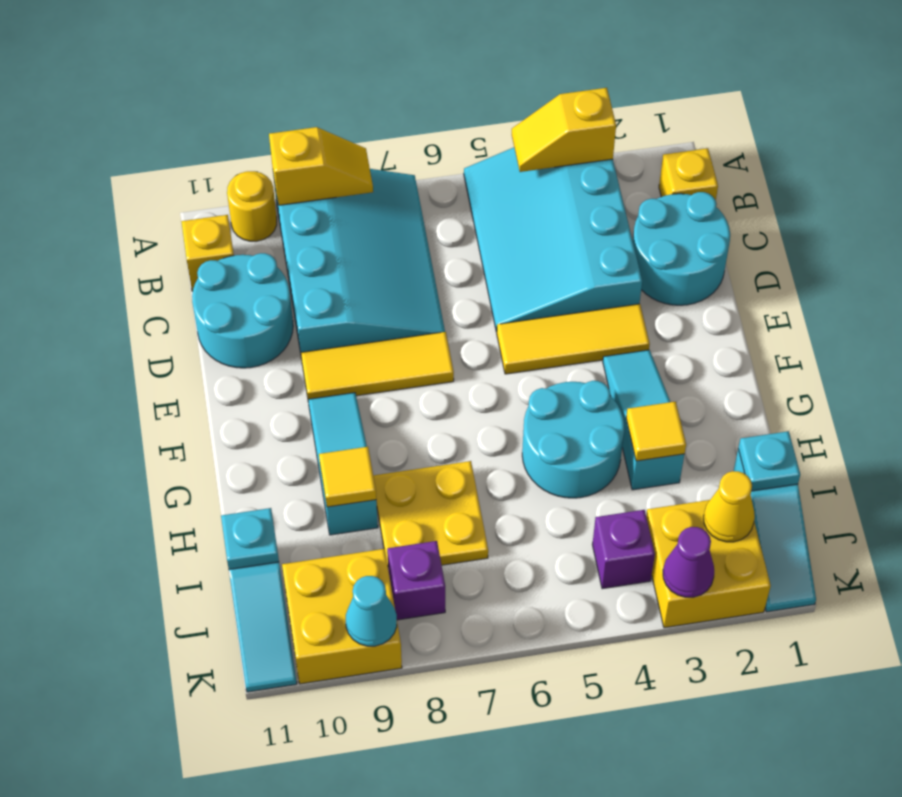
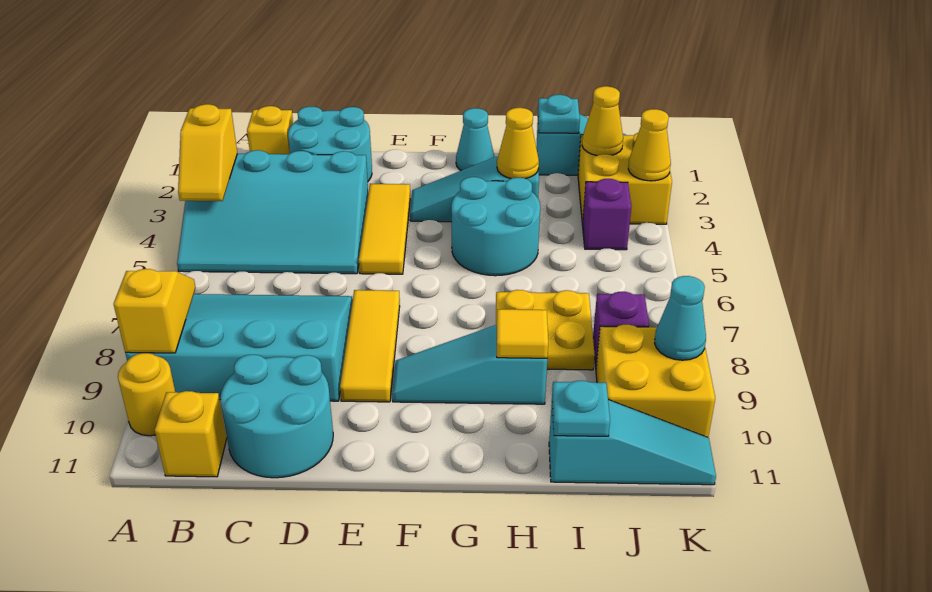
none -> cyan cone G1 level 1
yellow tile H3 level 2 -> yellow cone H3 level 2
purple cone K3 level 2 -> yellow cone K3 level 2

